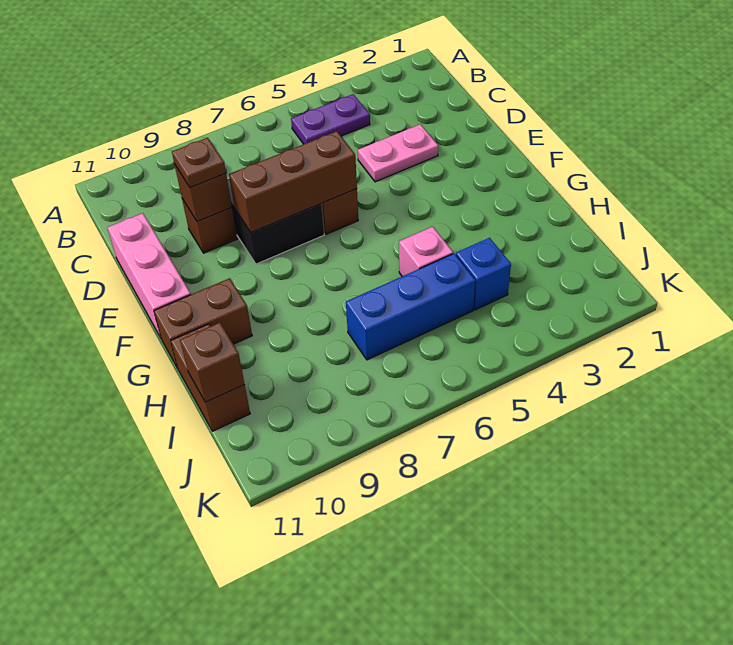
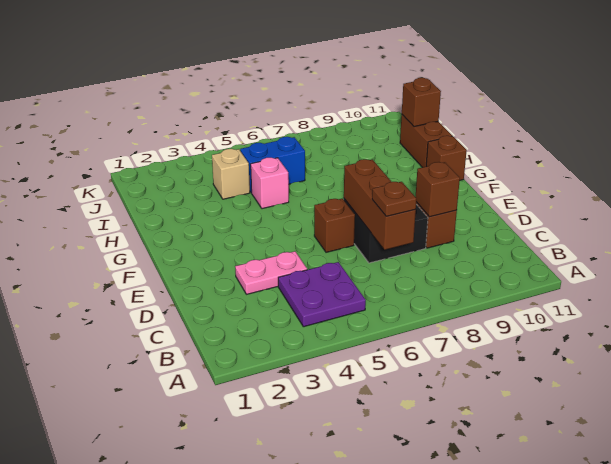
purple plate B4:B5 level 1 -> purple plate B4:C5 level 1
brown plate D9 level 3 -> brown plate C7 level 3
pink brick D11:F11 level 1 -> none
brown brick E6:E8 level 2 -> brown brick C7:E7 level 2
brown brick G10:G11 level 1 -> brown brick G11 level 1
blue brick I4 level 1 -> tan brick I4 level 1
blue brick I5:I7 level 1 -> blue brick I5:I6 level 1

